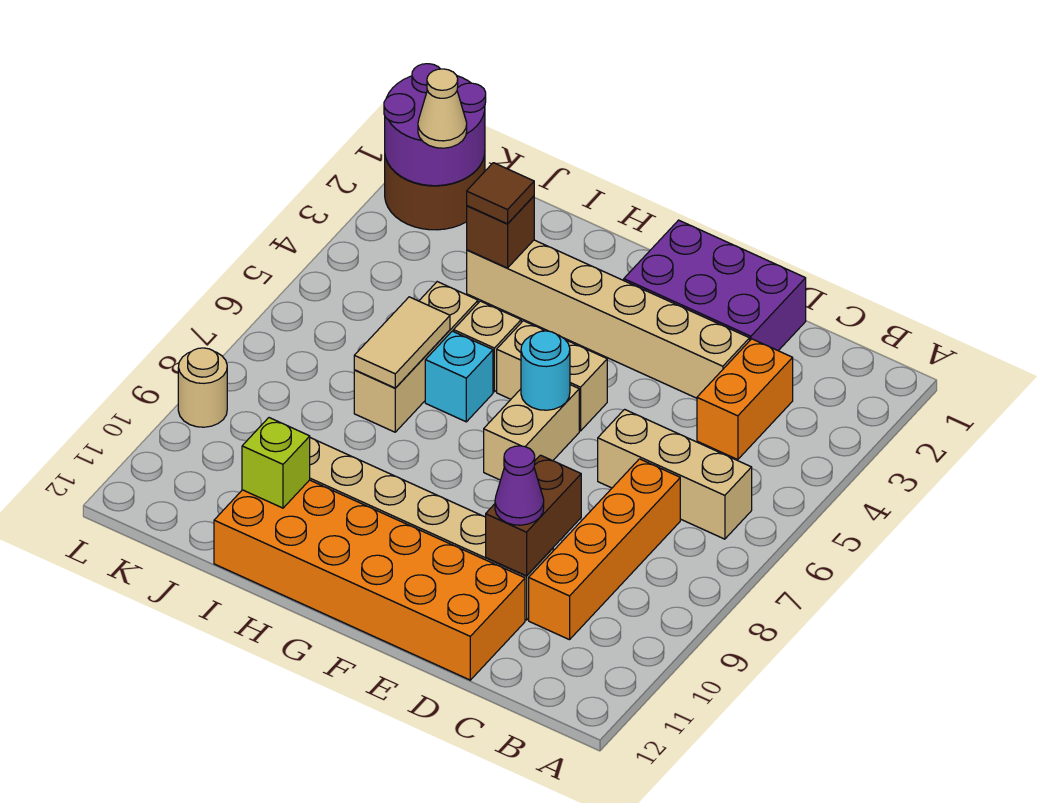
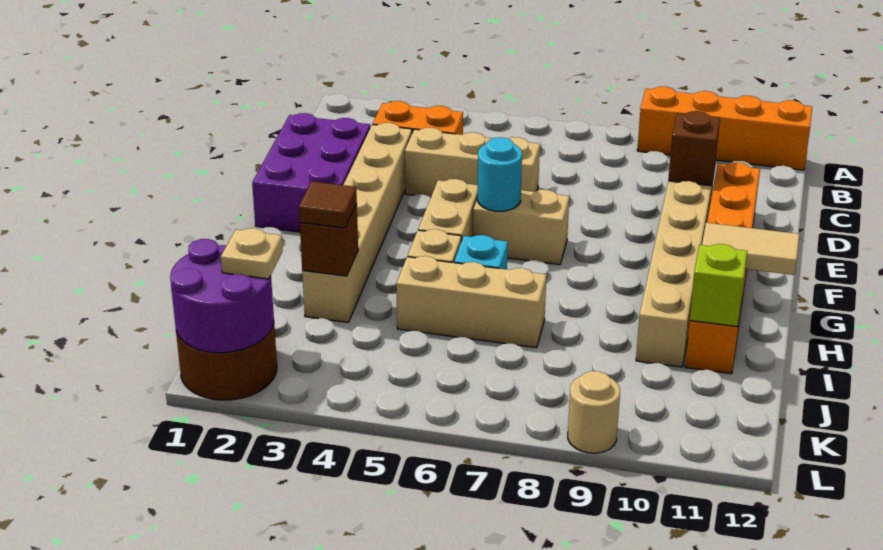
tan brick B6:D6 level 1 -> tan brick D4:D6 level 1
orange brick C7:C10 level 1 -> orange brick A9:A12 level 1
brown brick D9:D10 level 2 -> brown brick D10 level 2
purple cone D10 level 3 -> none
orange brick D11:I12 level 1 -> orange brick D11:I11 level 1
tan tile I6:I7 level 2 -> tan tile G11:G12 level 2
tan cone K2 level 3 -> tan plate K2 level 3

